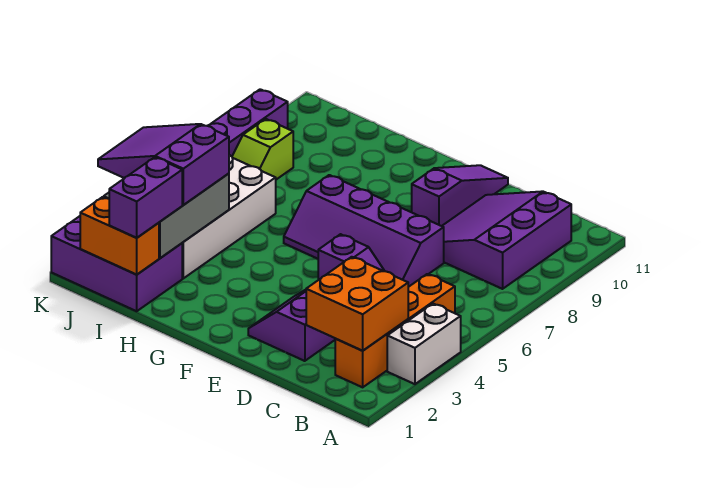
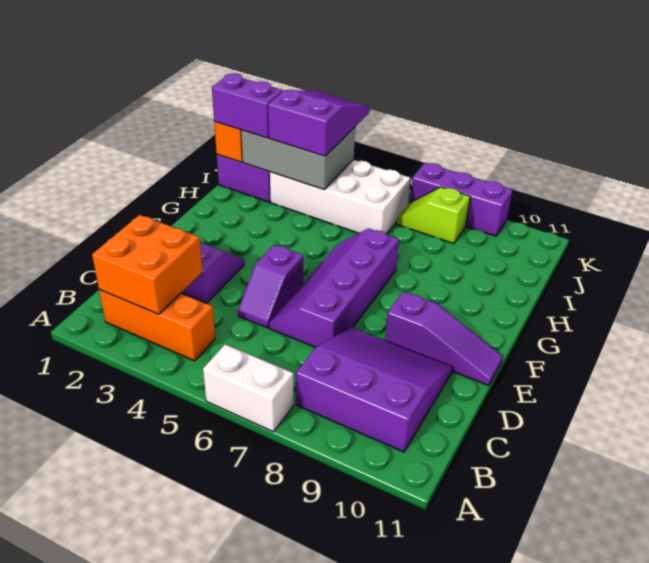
white brick A3:A4 level 1 -> white brick A6:A7 level 1
orange brick B2:B5 level 1 -> orange brick B2:B4 level 1

